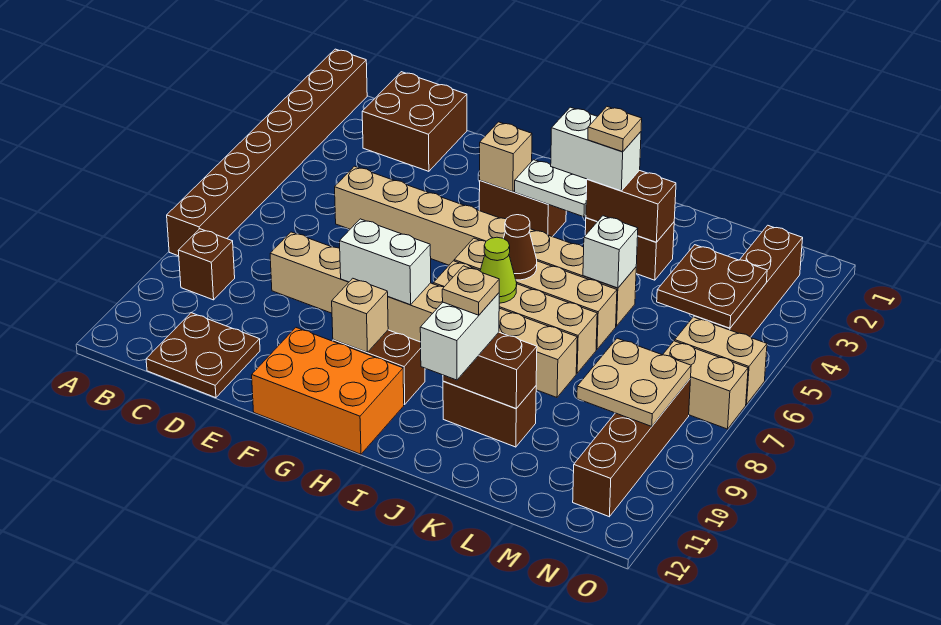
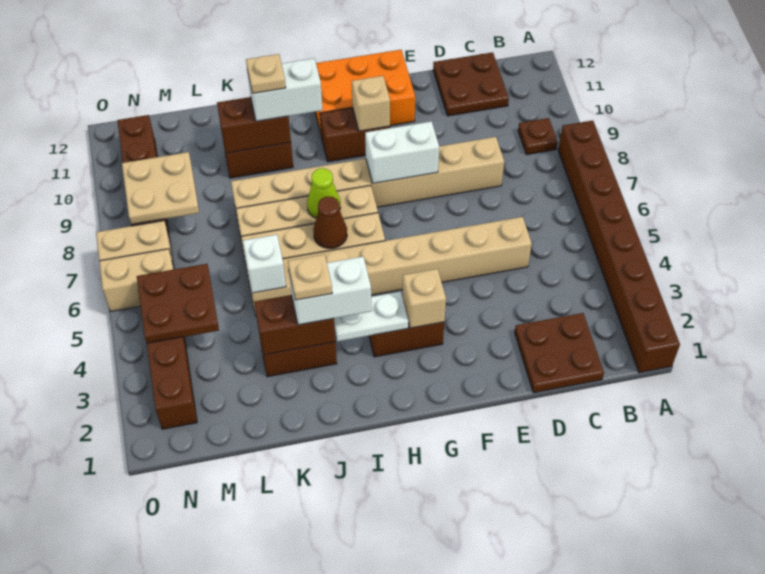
brown brick B9 level 1 -> brown plate B9 level 1
brown brick C1:D2 level 1 -> brown plate C1:D2 level 1
white brick J10:J11 level 3 -> white brick I10:J10 level 3

